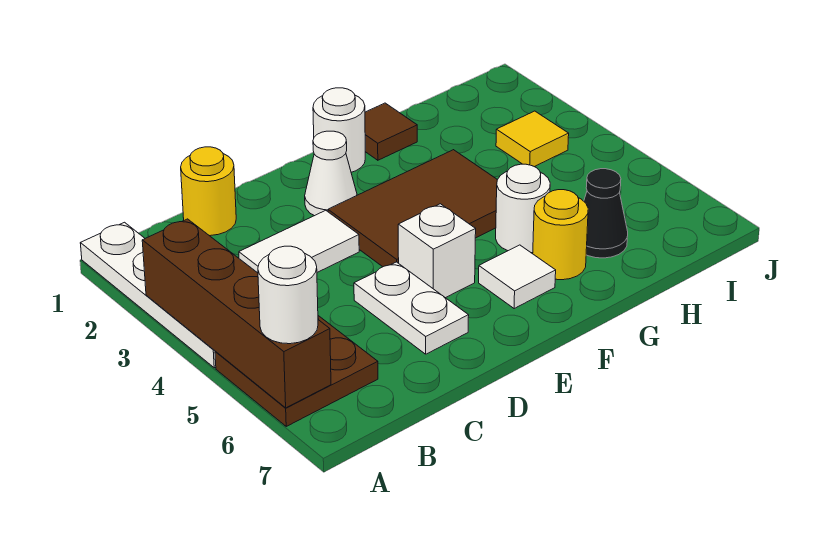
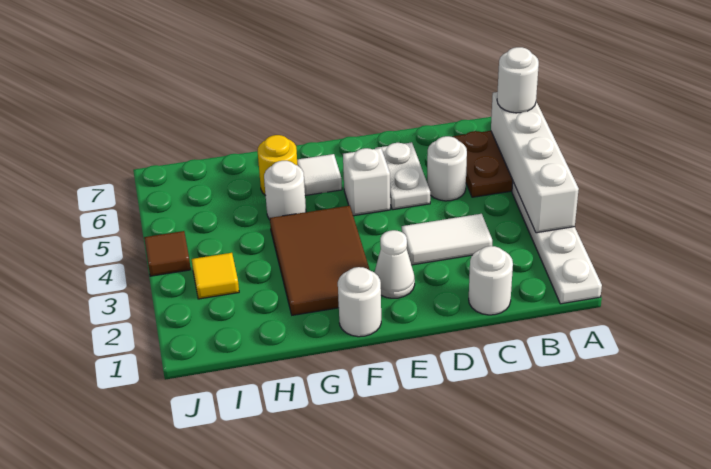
brown brick A3:A6 level 2 -> white brick A3:A6 level 2
yellow round brick C1 level 1 -> white round brick C1 level 1
none -> white round brick C5 level 1
brown tile E3:G4 level 1 -> brown tile F2:G4 level 1
brown tile G1 level 1 -> brown tile J4 level 1
black cone H6 level 1 -> none

